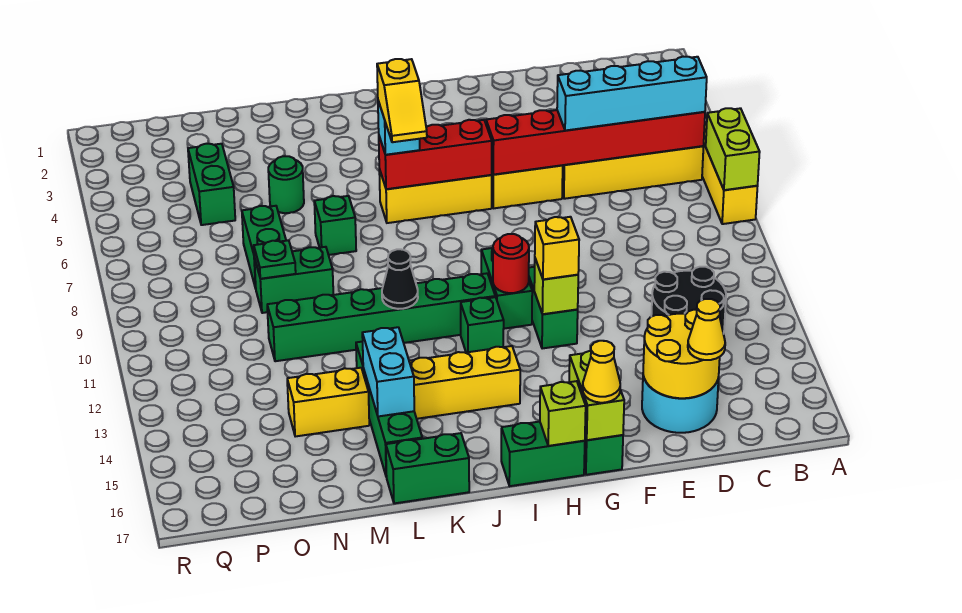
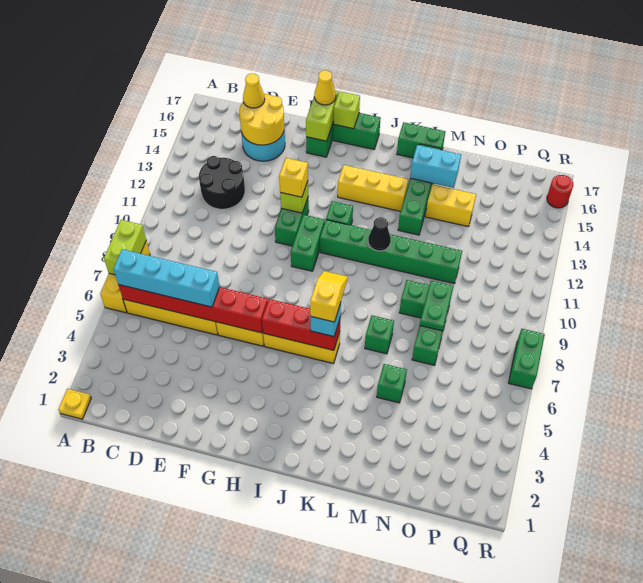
none -> yellow plate A1 level 1
red round brick H11 level 2 -> red round brick R16 level 1
cyan brick L14:L15 level 2 -> cyan brick L15:M15 level 2
green round brick M5 level 1 -> green brick M5 level 1
green plate N9 level 2 -> green plate N8:N9 level 2
green brick O4:O5 level 1 -> green brick R7:R8 level 1

